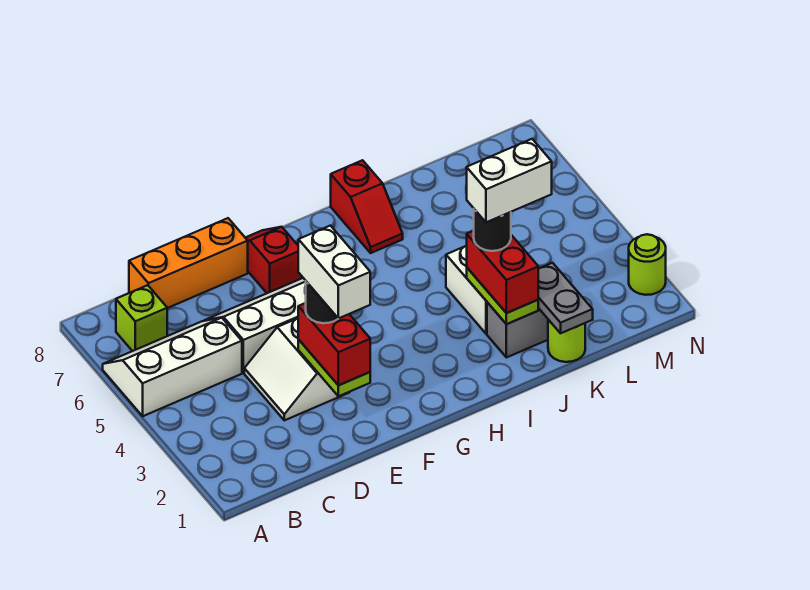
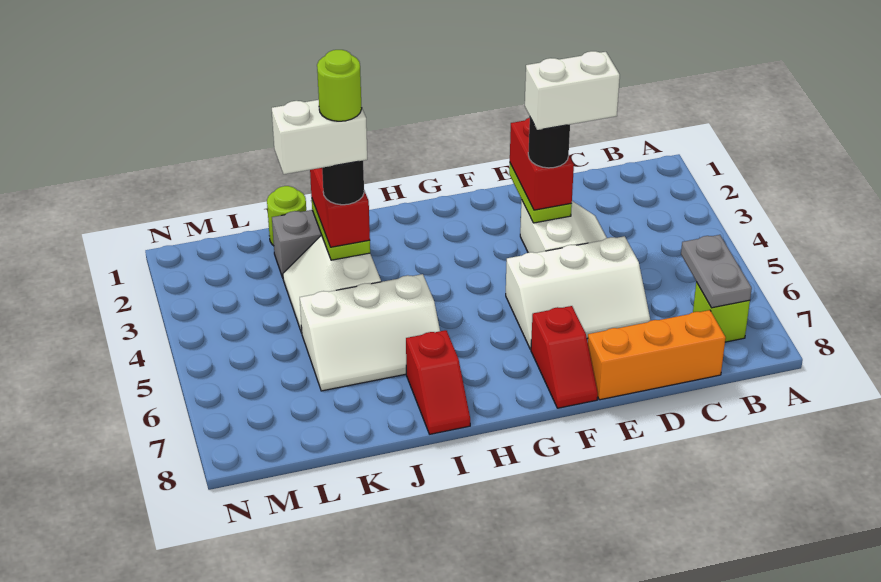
white slope A5:C6 level 1 top 5 -> white slope I5:K6 level 1 top 5
white brick E2:E3 level 5 -> white brick D3:E3 level 5
red slope I7:I8 level 1 top 8 -> red slope I7:I8 level 1 top 7
grey plate K1:K2 level 2 -> grey plate B6:B7 level 2
lime round brick N2 level 1 -> lime round brick J3 level 6

